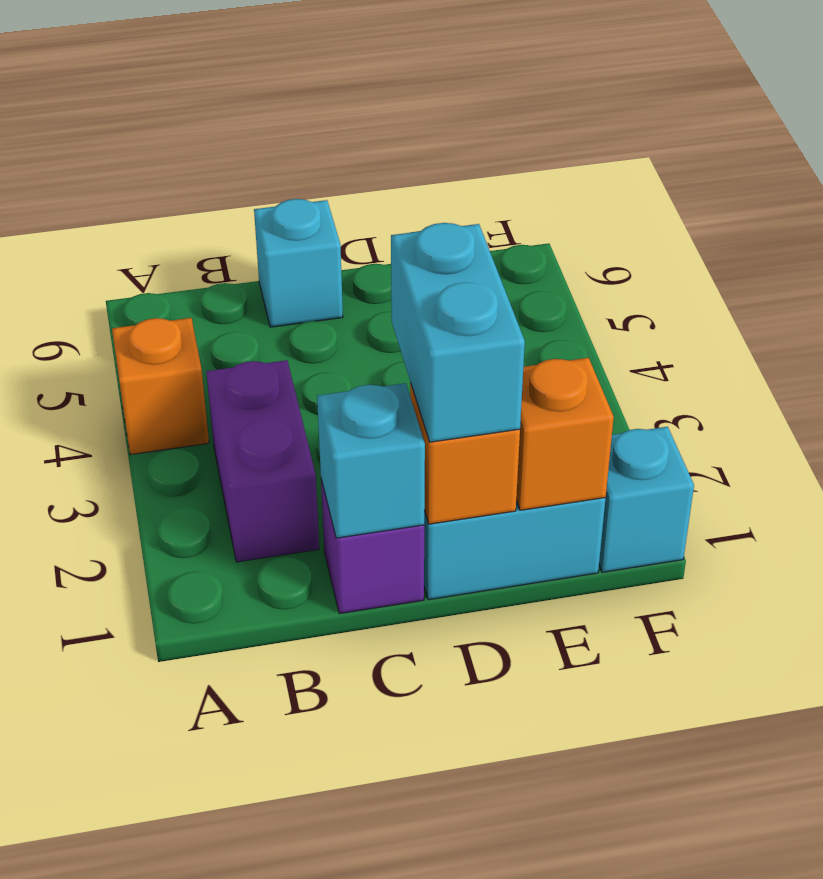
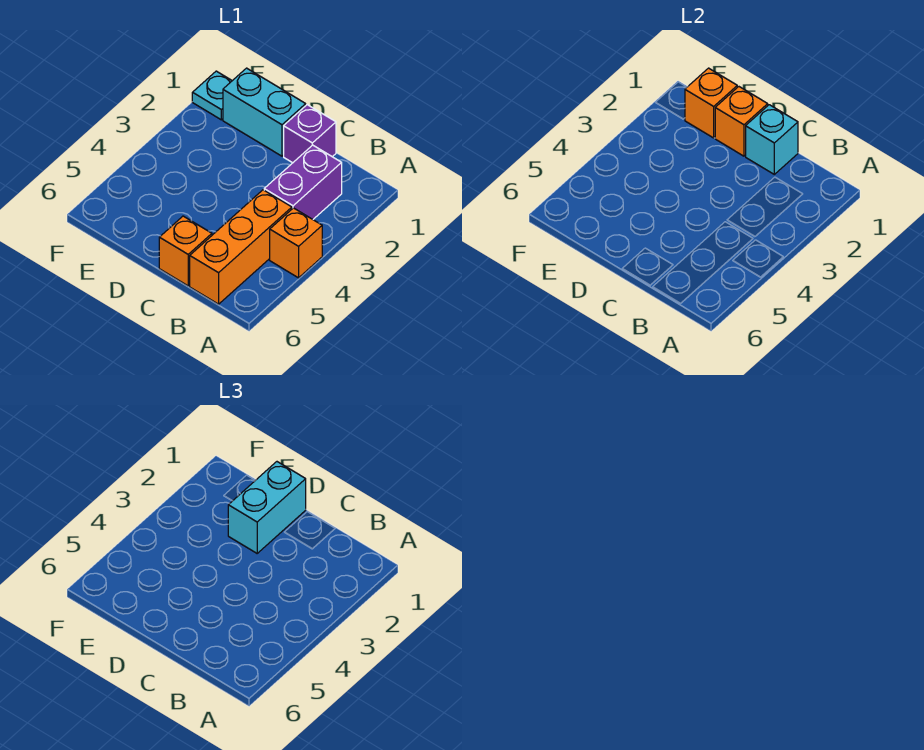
none -> orange brick B4:B6 level 1
cyan brick C6 level 1 -> orange brick C6 level 1
cyan brick F1 level 1 -> cyan plate F1 level 1

